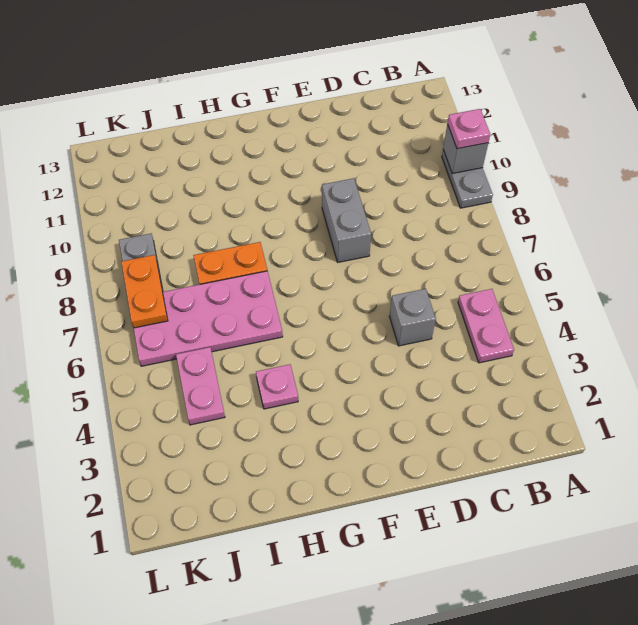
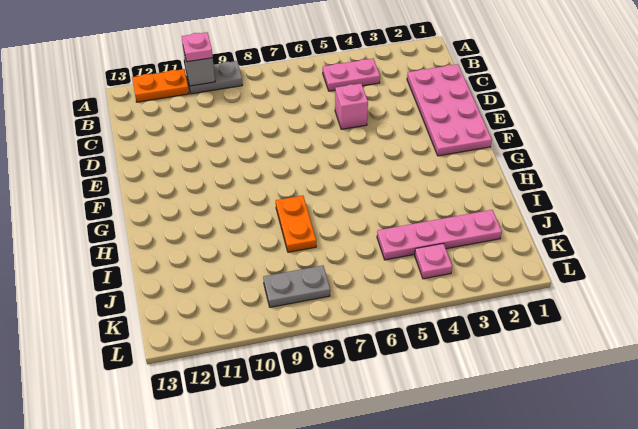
grey brick D5 level 1 -> pink brick D5 level 1
grey brick E8:E9 level 1 -> none
pink plate H4 level 1 -> pink plate K4 level 1
pink plate H6:K7 level 1 -> pink plate C1:F2 level 1
pink plate J4:J5 level 1 -> pink plate J2:J5 level 1
orange plate K7:K8 level 2 -> orange plate A11:A12 level 1

